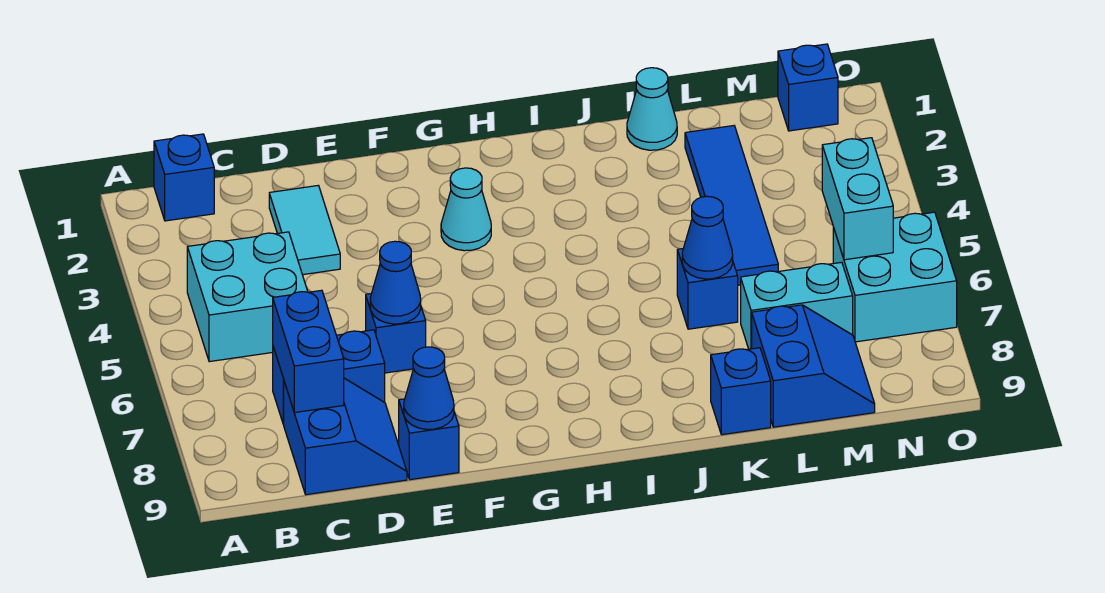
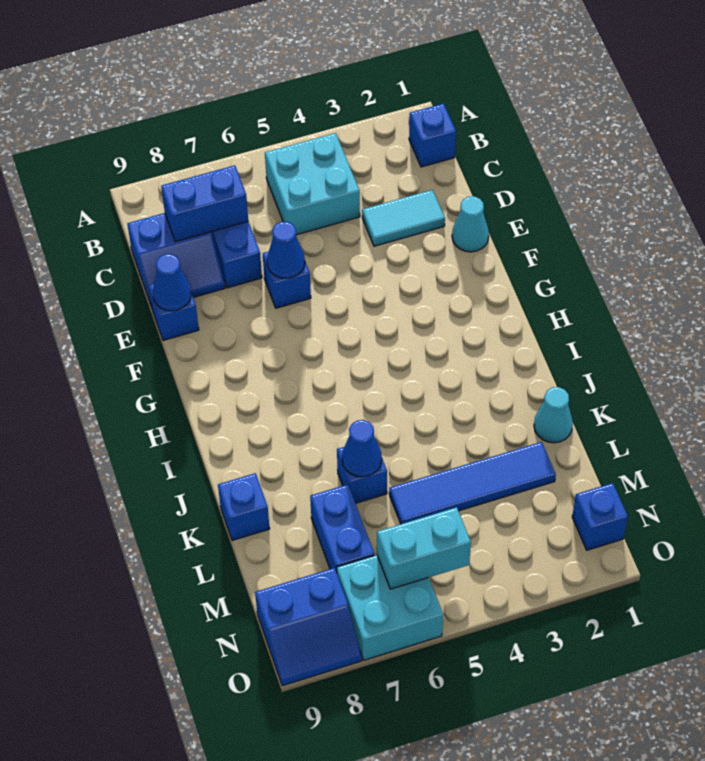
cyan cone G3 level 1 -> cyan cone E1 level 1
cyan brick L7:M7 level 1 -> blue brick L7:M7 level 1
blue slope L8:M9 level 1 top L -> blue slope N8:O9 level 1 top N

